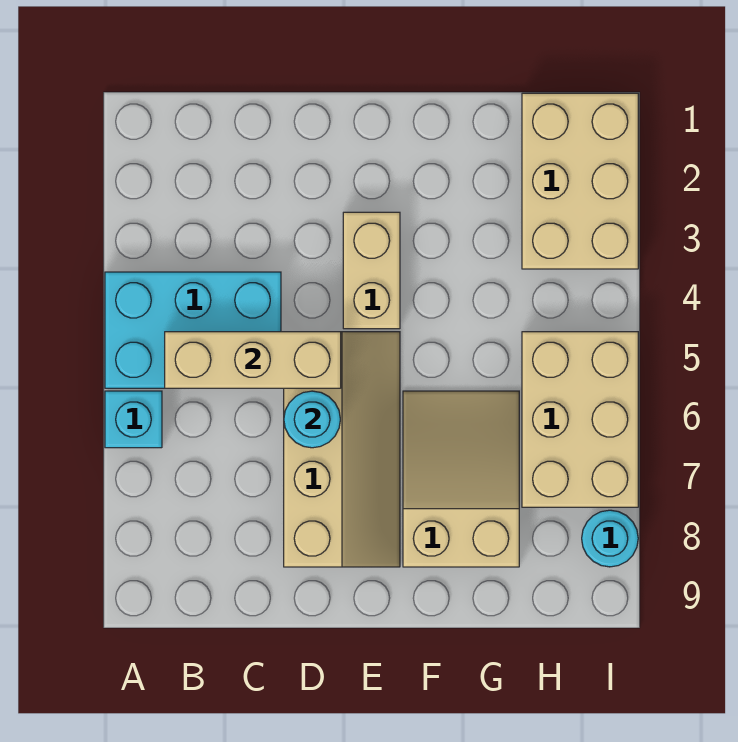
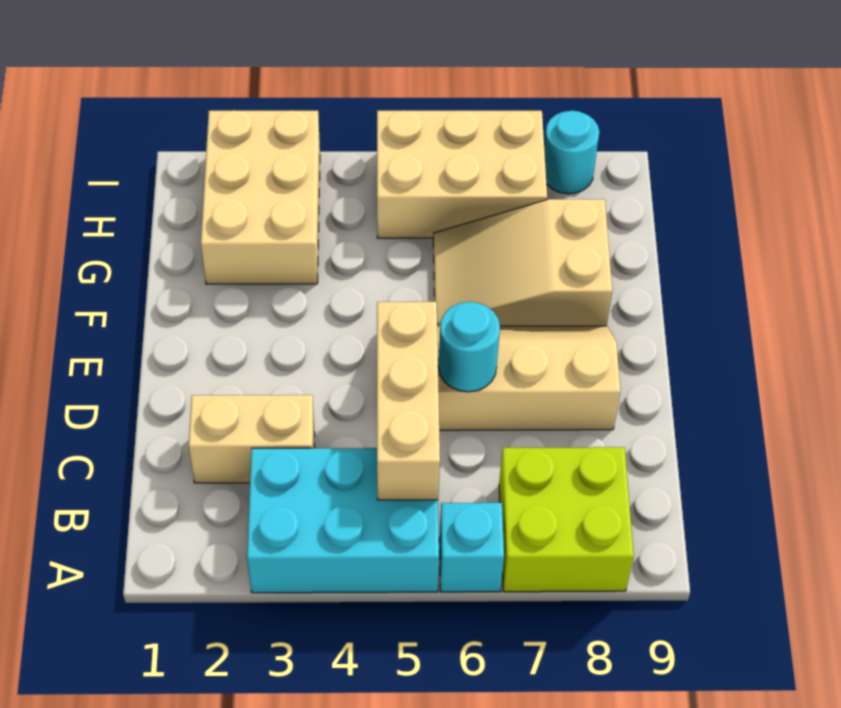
cyan brick A4:C5 level 1 -> cyan brick A3:B5 level 1
none -> lime brick A7:B8 level 1
tan brick E3:E4 level 1 -> tan brick C2:C3 level 1
tan brick H1:I3 level 1 -> tan brick G2:I3 level 1

